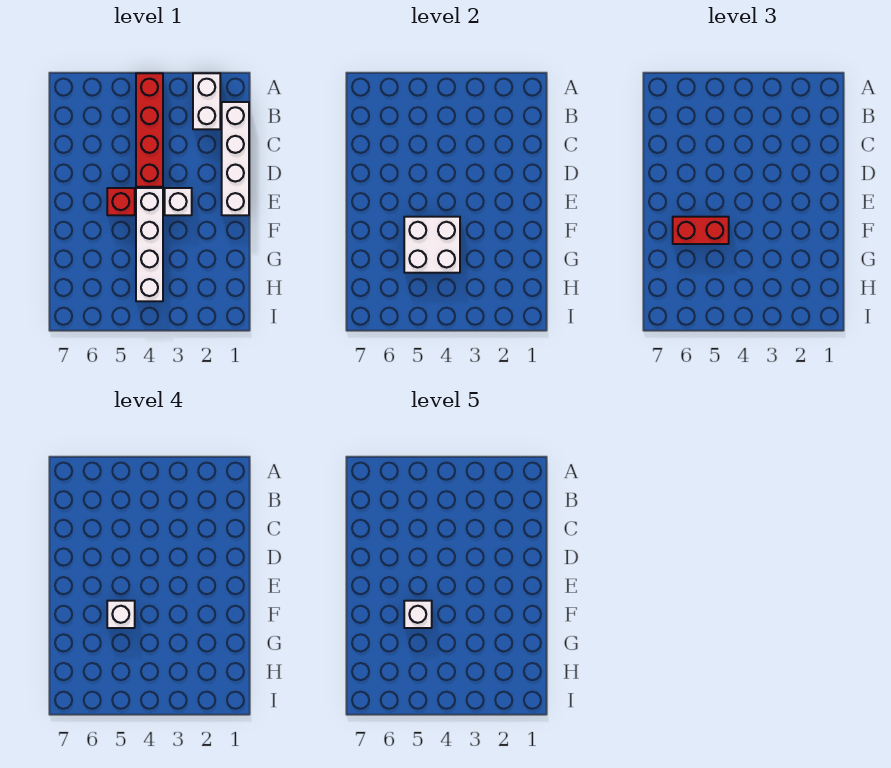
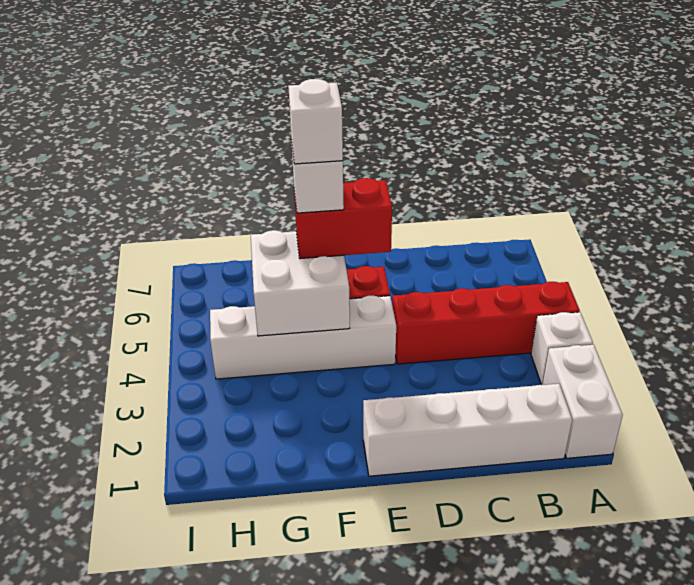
white brick A2:B2 level 1 -> white brick A1:A2 level 1
white brick E3 level 1 -> white brick A3 level 1
red brick F5:F6 level 3 -> red brick E5:F5 level 3

